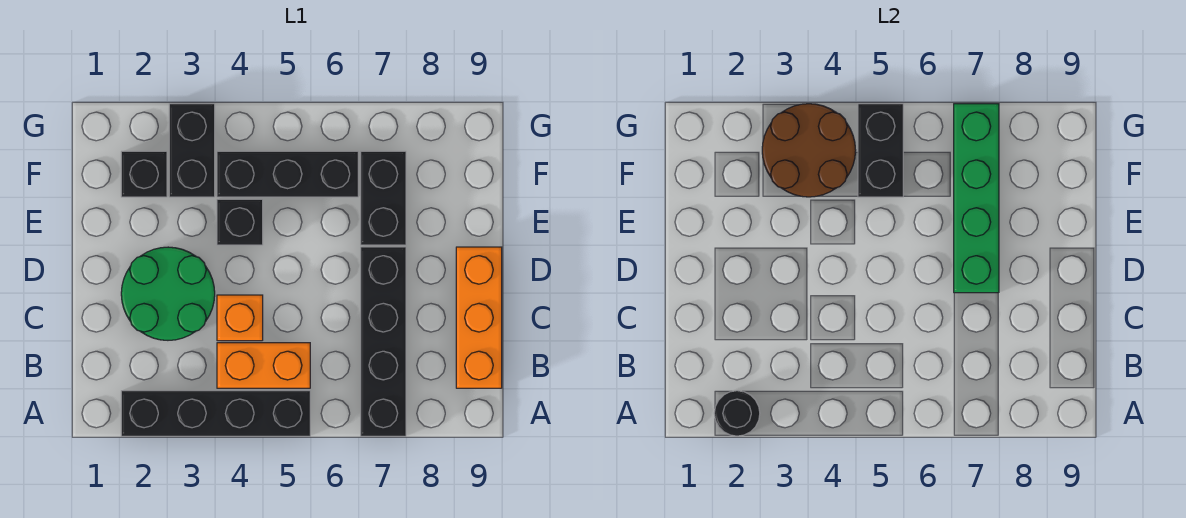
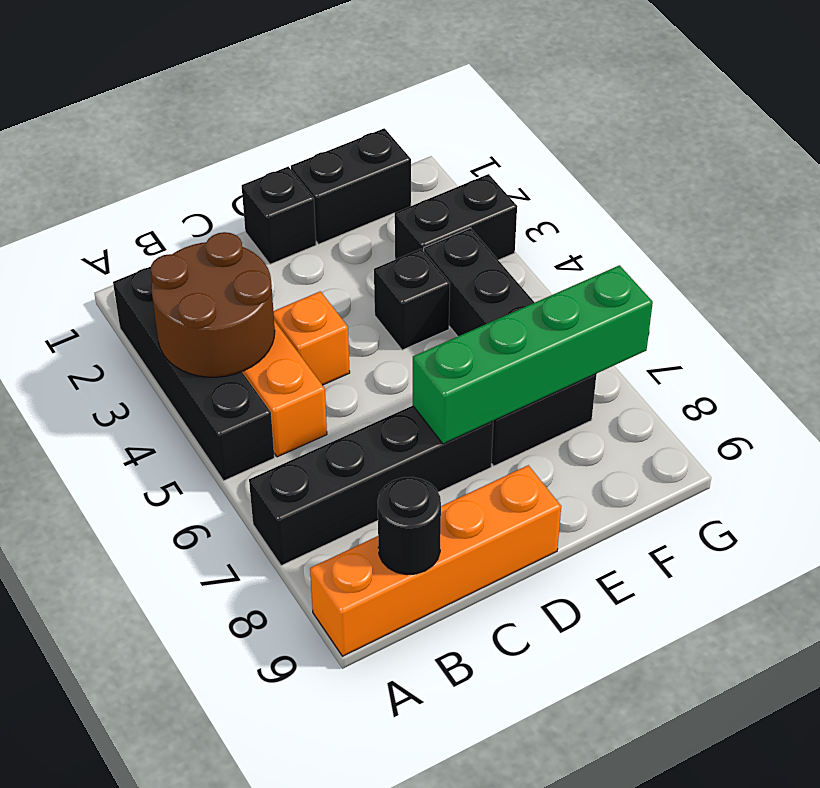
black round brick A2 level 2 -> black round brick B9 level 2
orange brick B9:D9 level 1 -> orange brick A9:D9 level 1
green round brick C2:D3 level 1 -> none
black brick F2 level 1 -> black brick D1 level 1
brown round brick F3:G4 level 2 -> brown round brick A3:B4 level 2
black brick F5:G5 level 2 -> black brick E1:F1 level 1

